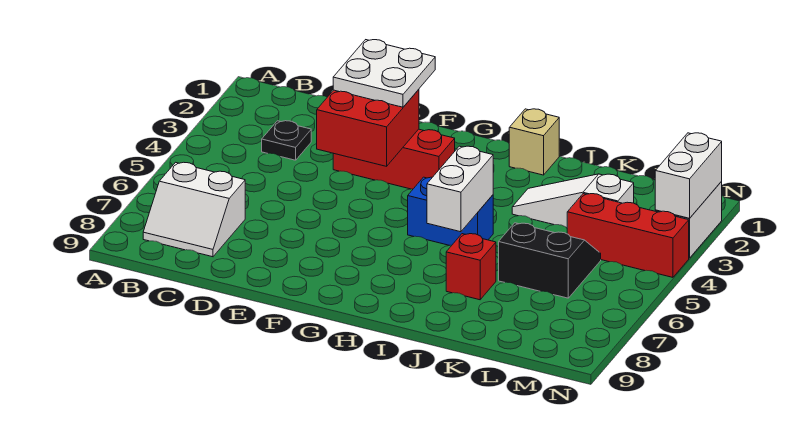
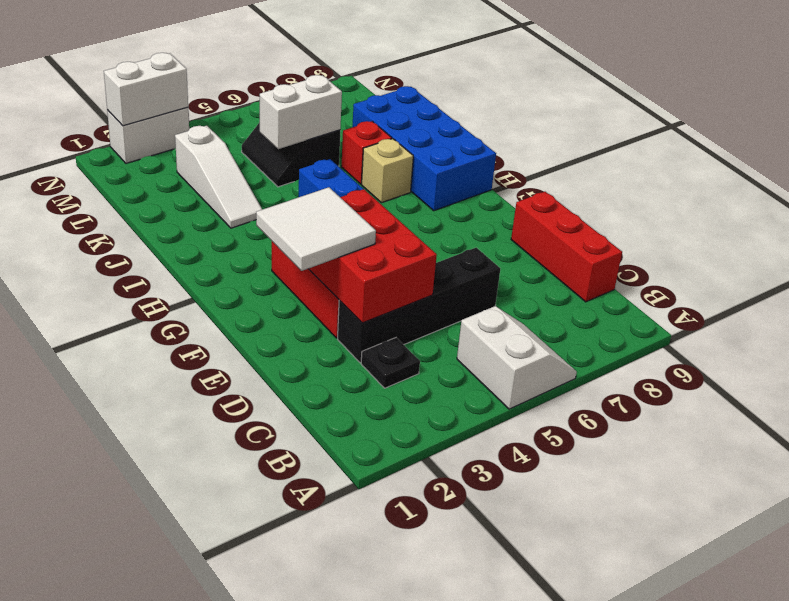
white slope B7:C8 level 1 top 7 -> white slope A5:B6 level 1 top 5
none -> black brick D3:D6 level 1
white plate E2:F3 level 3 -> white tile E2:F3 level 3
red brick E3:F4 level 2 -> red brick D3:F4 level 2
none -> blue brick H8:K9 level 1
tan brick I1 level 1 -> tan brick I7 level 1
white brick I5:I6 level 2 -> white brick K5:K6 level 2
red brick L4:N4 level 1 -> red brick C9:E9 level 1

